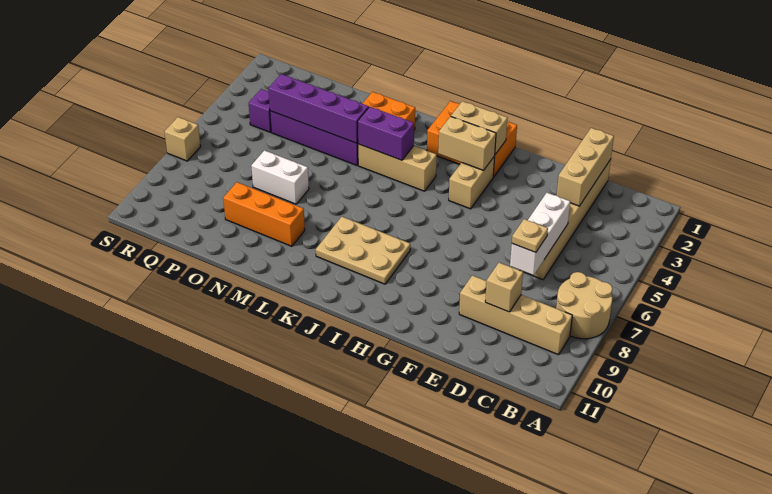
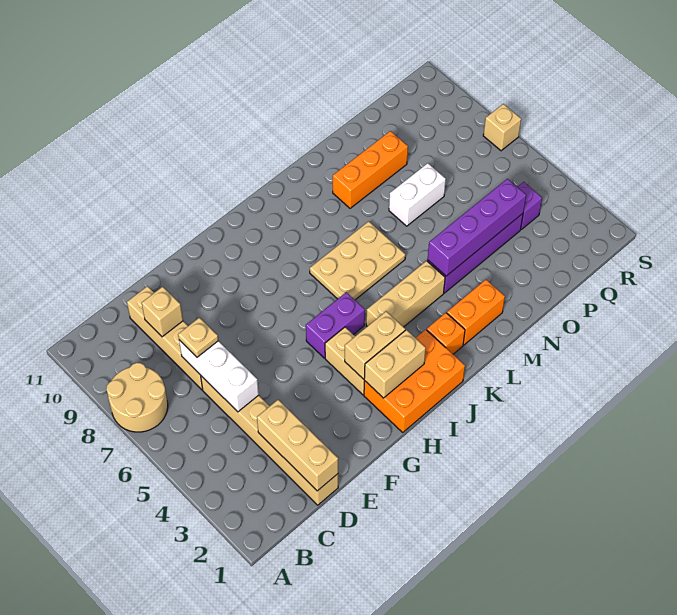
tan brick B9:E9 level 1 -> tan brick D7:D10 level 1
tan plate I8:K9 level 1 -> tan plate J6:L7 level 1
none -> orange brick K2 level 1
purple brick K4:L4 level 2 -> purple brick H5:I5 level 1

